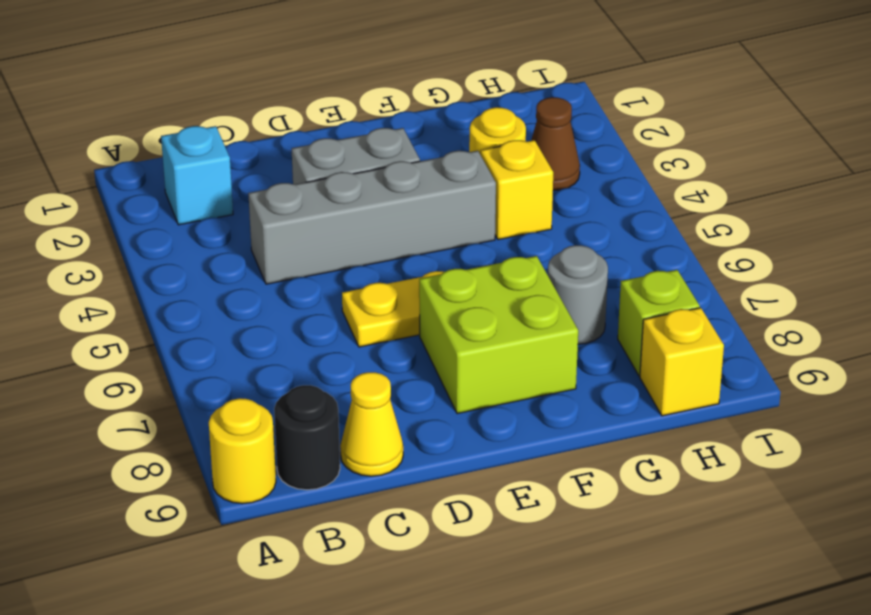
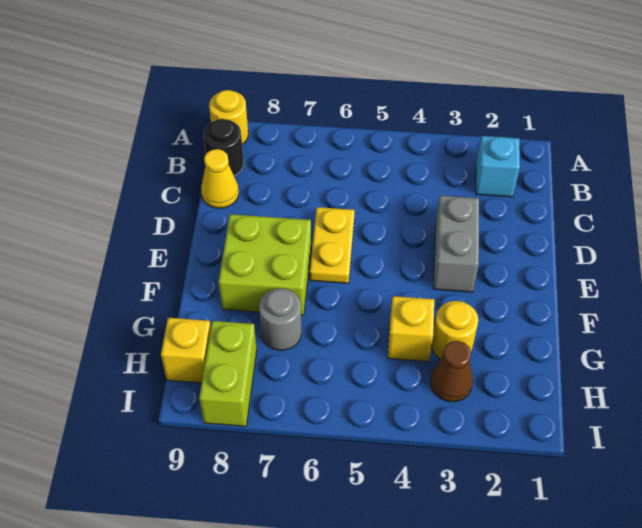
grey brick C4:F4 level 1 -> none
lime brick H8 level 1 -> lime brick H8:I8 level 1

